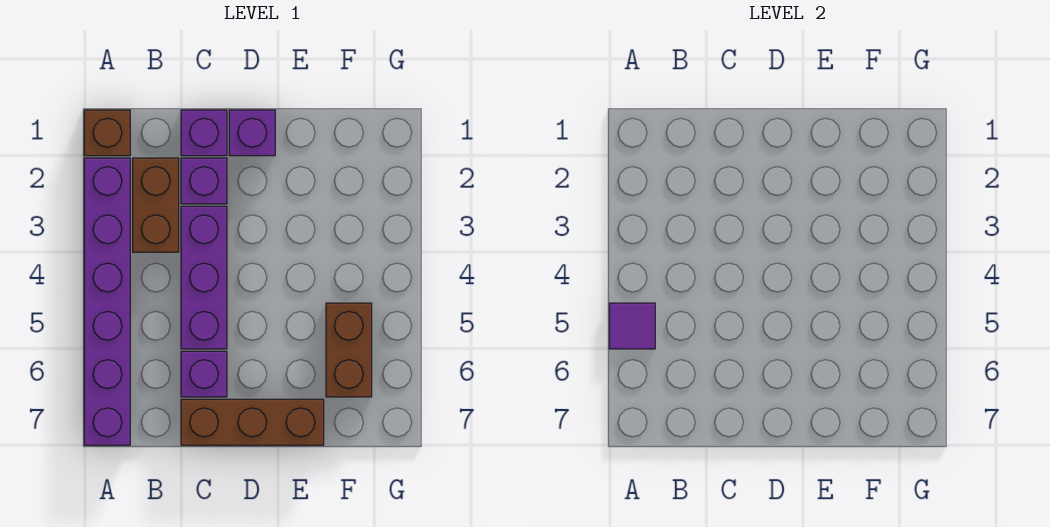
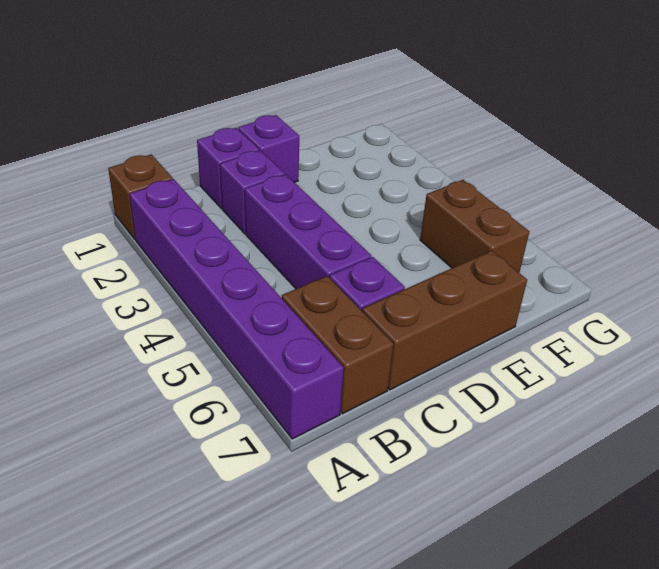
purple tile A5 level 2 -> none
brown brick B2:B3 level 1 -> brown brick B6:B7 level 1

